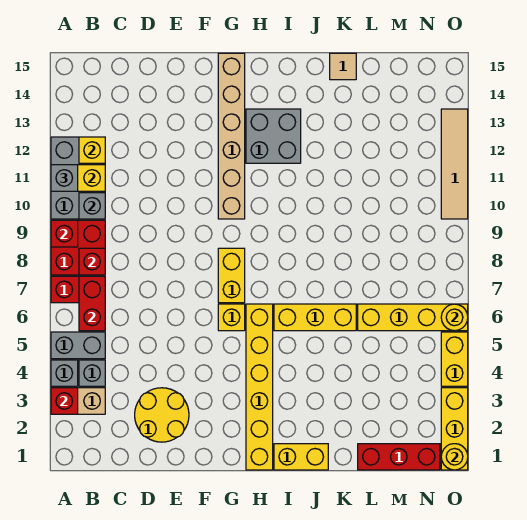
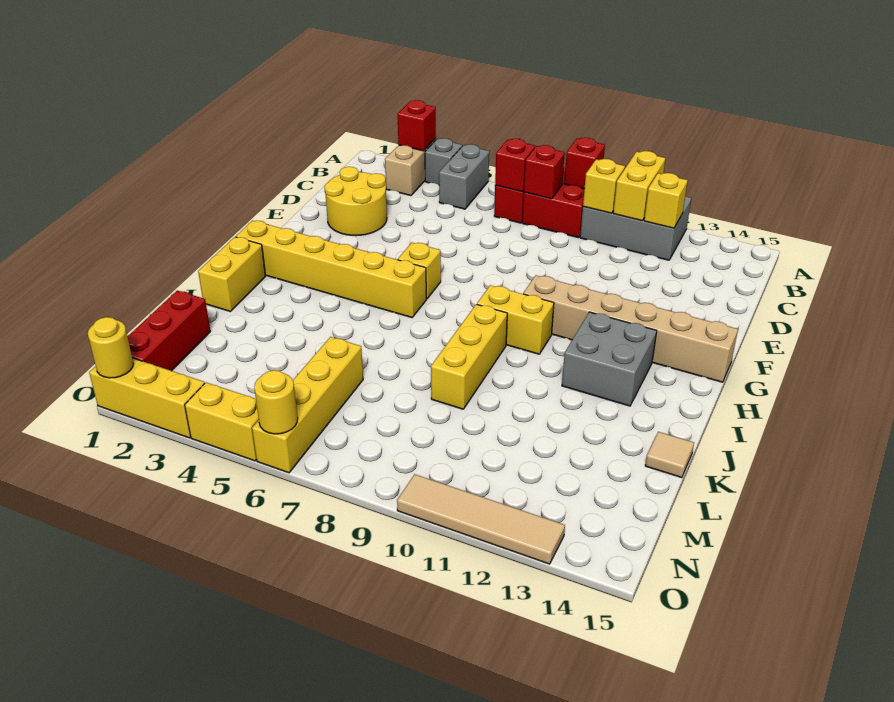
grey brick A11 level 3 -> none
grey brick B4 level 1 -> none
red brick B6:B7 level 2 -> red brick B7 level 2
grey brick B10 level 2 -> yellow brick B10 level 2
yellow brick G7:G8 level 1 -> yellow brick H9:H10 level 1
yellow brick I6:K6 level 1 -> yellow brick I9:K9 level 1

